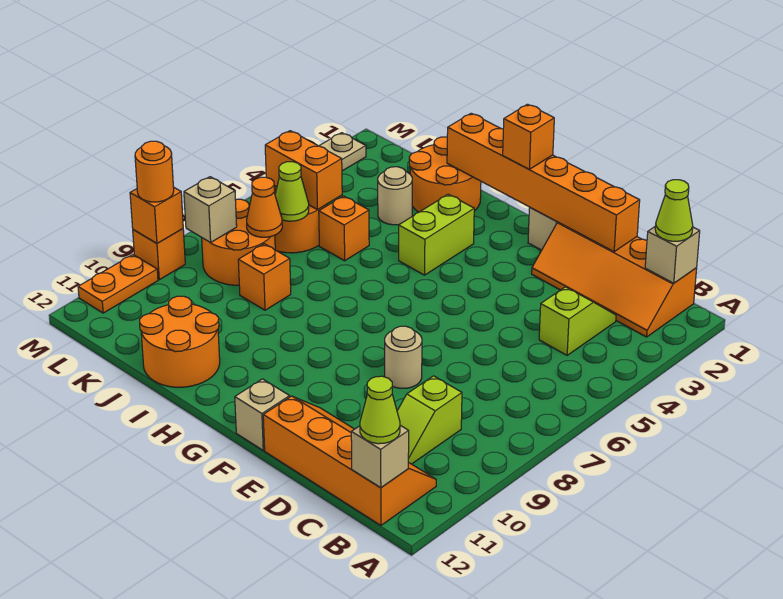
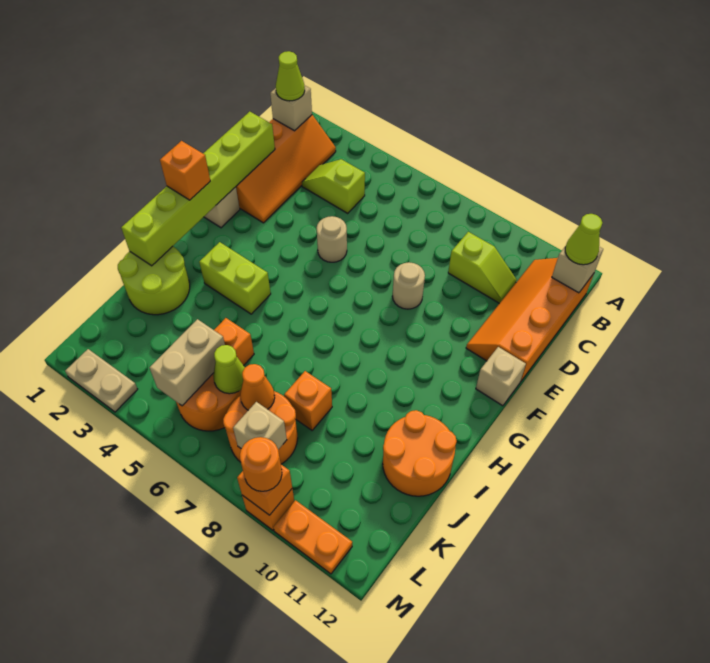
orange brick D1:I1 level 2 -> lime brick D1:I1 level 2
orange round brick I1:J2 level 1 -> lime round brick I1:J2 level 1
tan round brick J3 level 1 -> tan round brick E5 level 1
orange brick K5:L5 level 2 -> tan brick K5:L5 level 2

